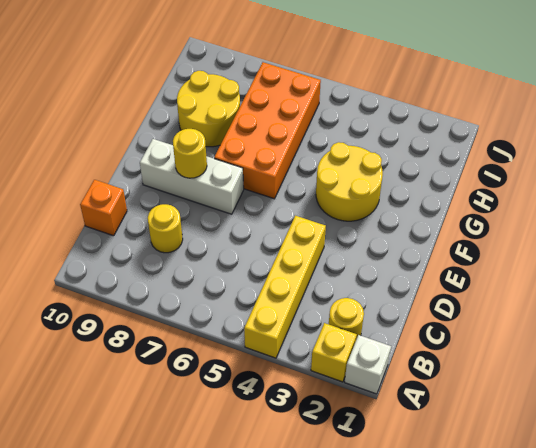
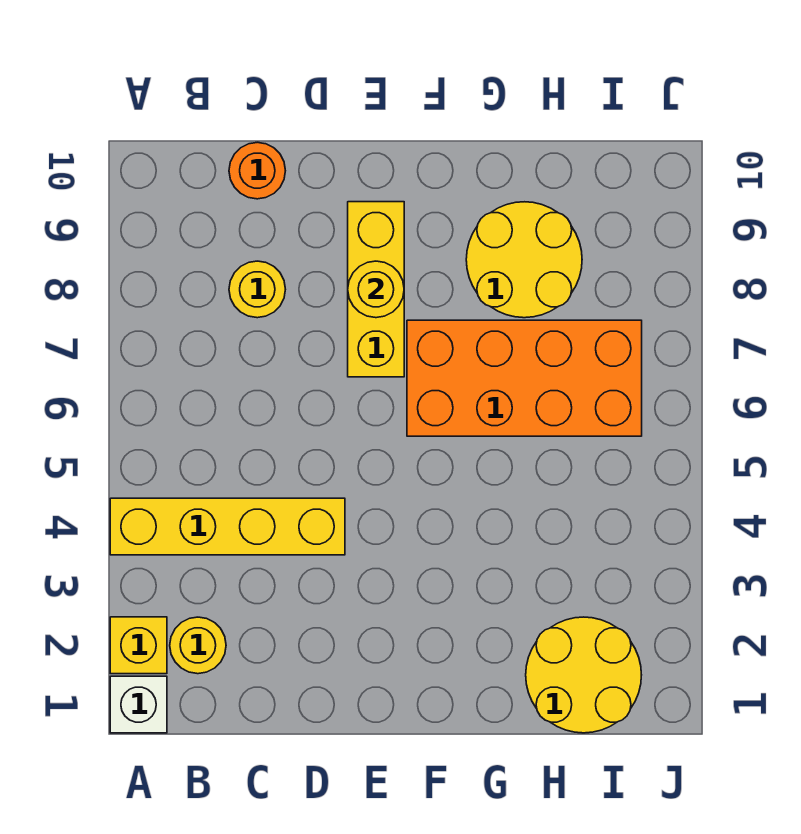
orange brick C10 level 1 -> orange round brick C10 level 1
white brick E7:E9 level 1 -> yellow brick E7:E9 level 1
yellow round brick F3:G4 level 1 -> yellow round brick H1:I2 level 1

